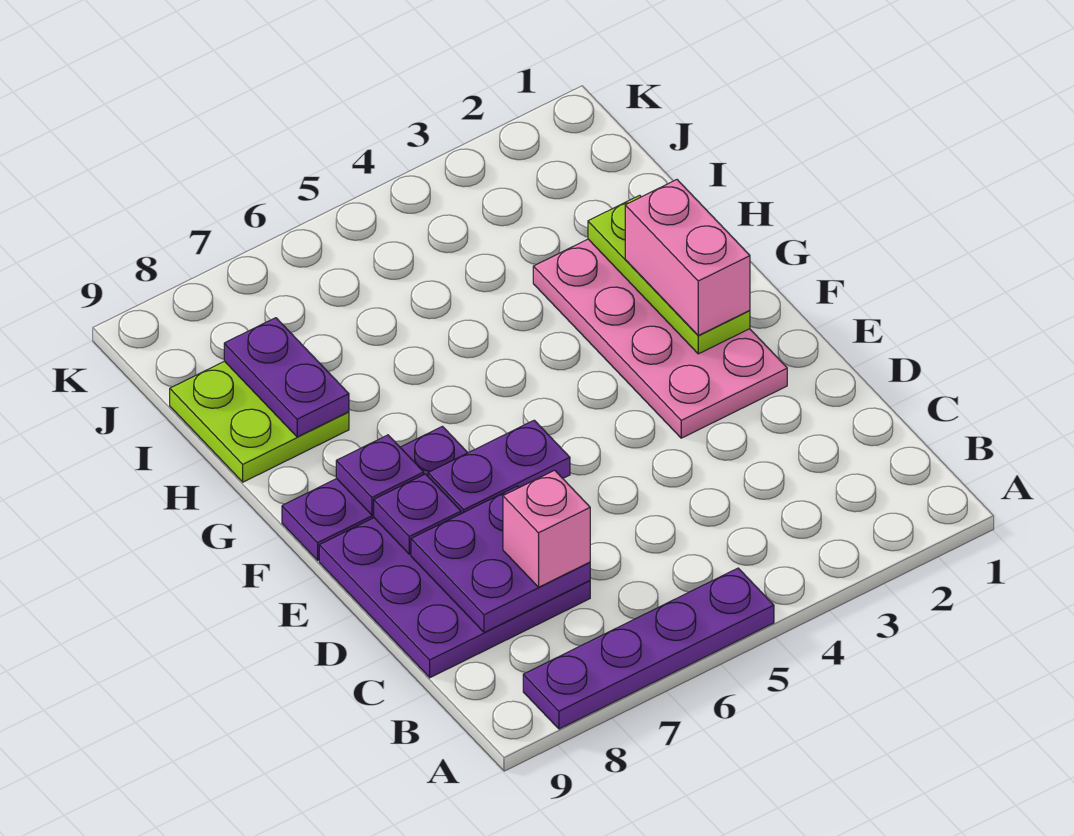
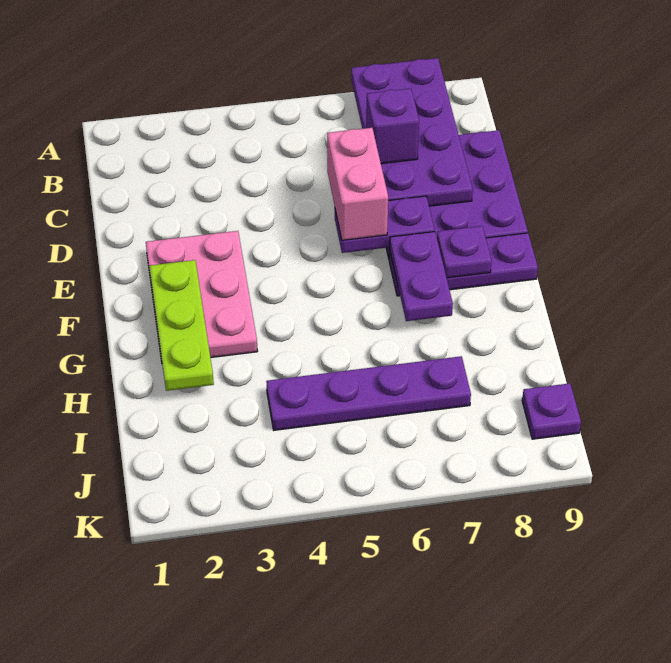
purple plate A5:A8 level 1 -> purple plate I4:I7 level 1
purple plate C7:D8 level 2 -> purple plate A7:D8 level 2
pink brick C7 level 3 -> purple brick C7 level 3
pink plate E2:H3 level 1 -> pink plate E2:G3 level 1
purple plate E8 level 2 -> purple plate J9 level 1
pink brick F2:G2 level 3 -> pink brick D6:E6 level 3
lime plate H8:I9 level 1 -> none
purple plate H8:I8 level 2 -> purple plate F7:G7 level 2

